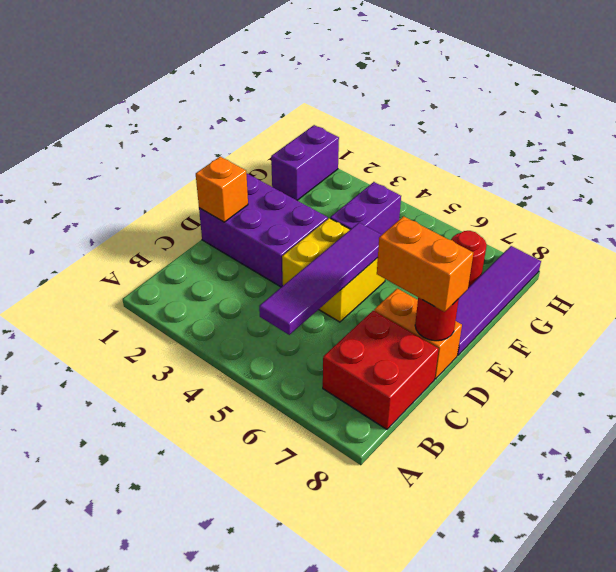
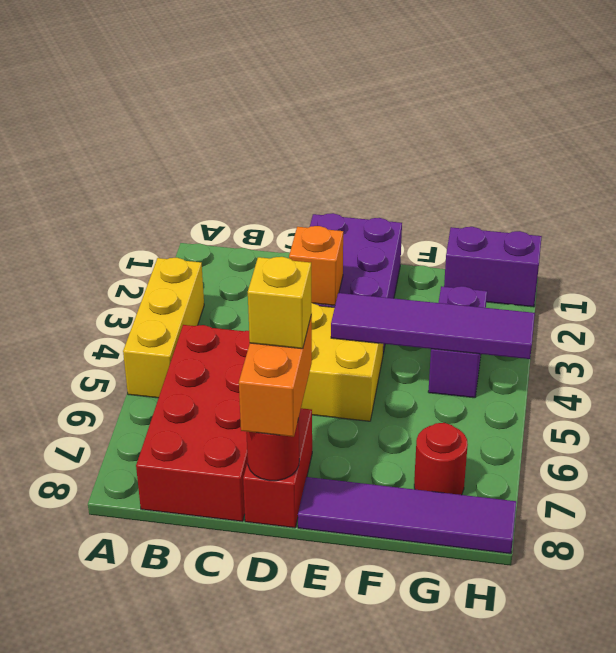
none -> yellow brick A3:A5 level 1
purple tile B5:E5 level 2 -> purple tile E4:H4 level 2
red brick B7:C8 level 1 -> red brick B5:C8 level 1
orange brick D1 level 2 -> orange brick D3 level 2
orange brick D7:D8 level 1 -> red brick D7:D8 level 1
none -> yellow brick D7 level 4
purple brick F4:G4 level 1 -> purple brick G3:G4 level 1

